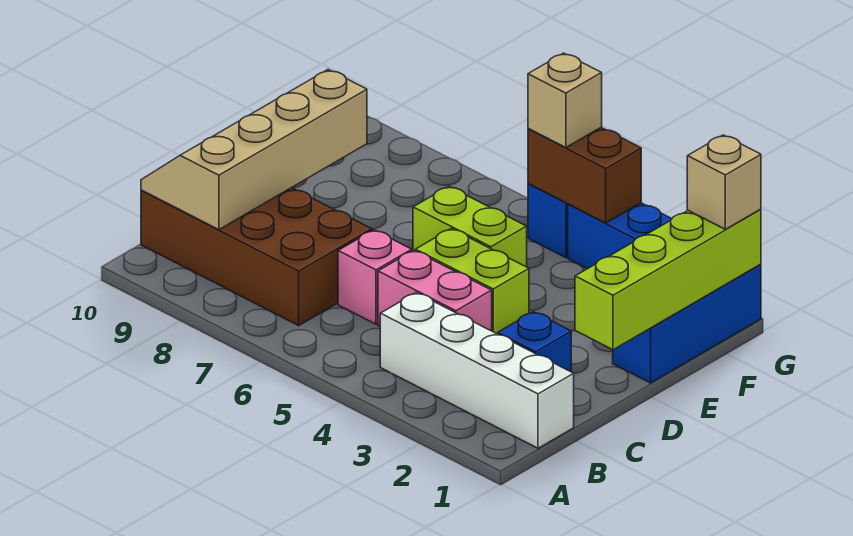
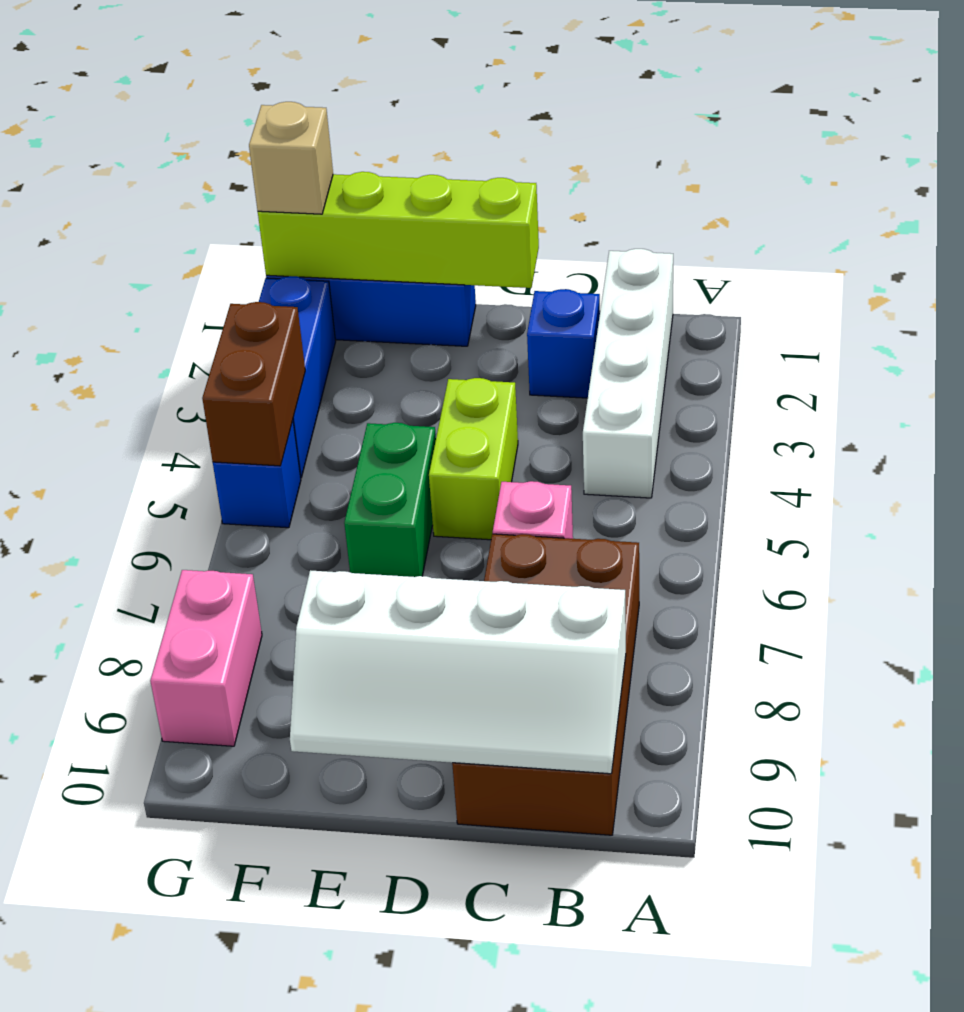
tan slope B9:E10 level 2 top 9 -> white slope B9:E10 level 2 top 9
pink brick C4:C5 level 1 -> pink brick G8:G9 level 1
lime brick E5:E6 level 1 -> green brick E5:E6 level 1
tan brick G5 level 3 -> none

